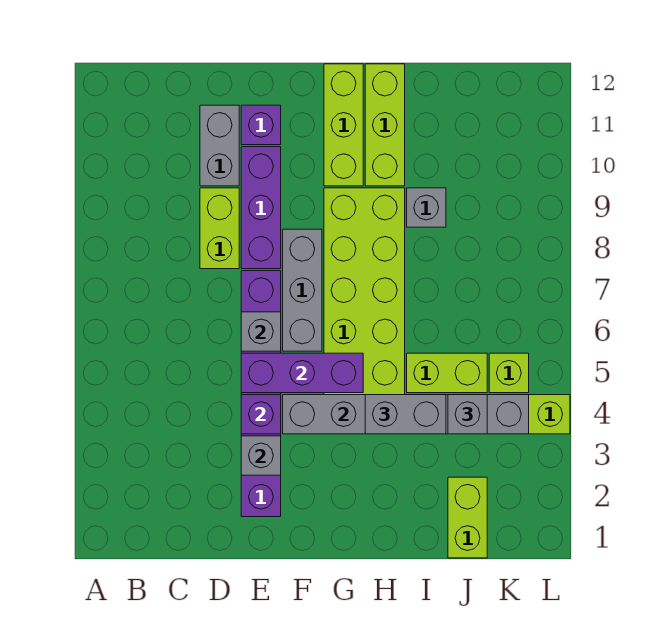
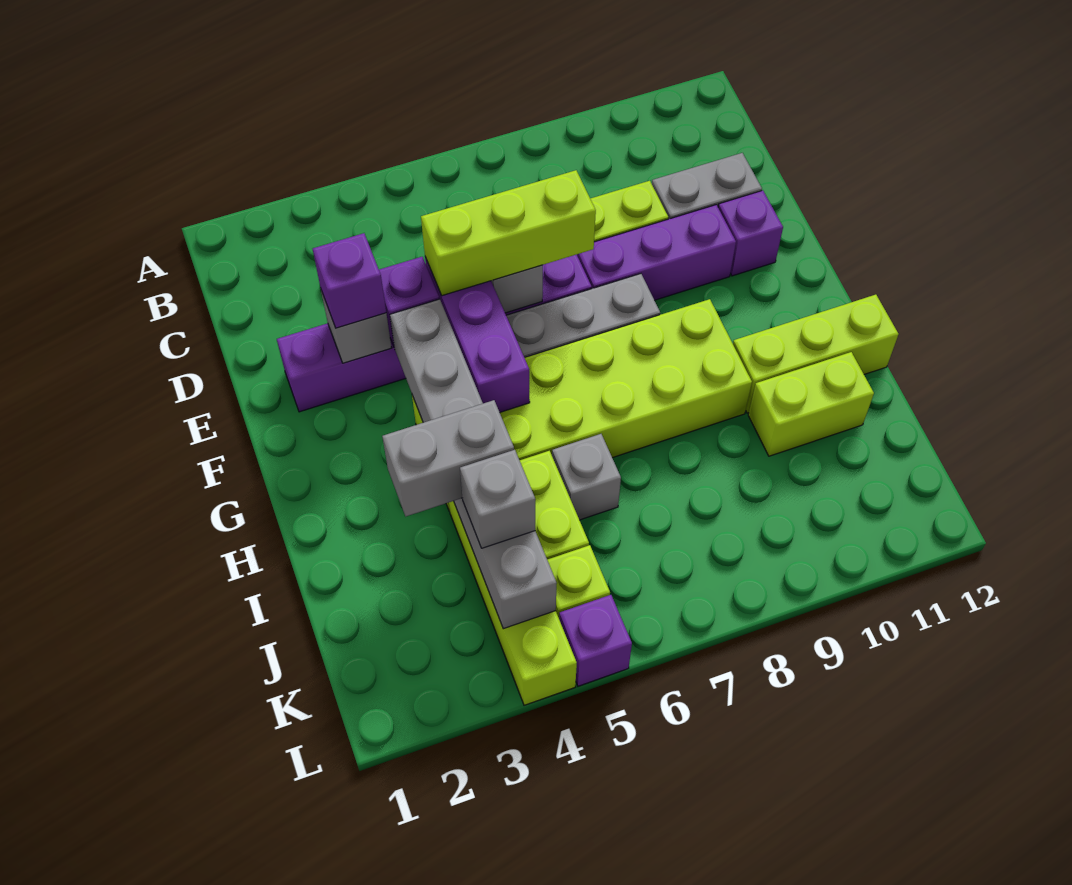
none -> purple brick E3 level 3
lime brick G10:G12 level 1 -> lime brick E5:E7 level 3
grey brick H4:I4 level 3 -> grey brick I3:I4 level 3
grey brick I9 level 1 -> grey brick I6 level 1
lime brick J1:J2 level 1 -> lime brick I10:I11 level 1
none -> purple brick L5 level 1

